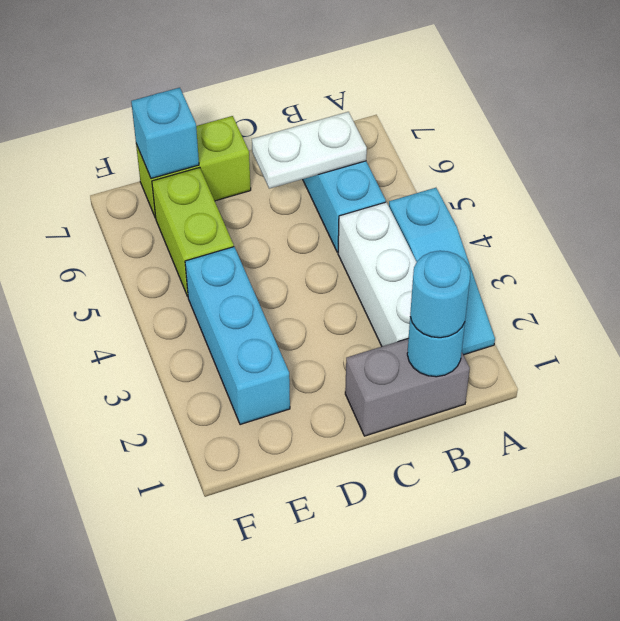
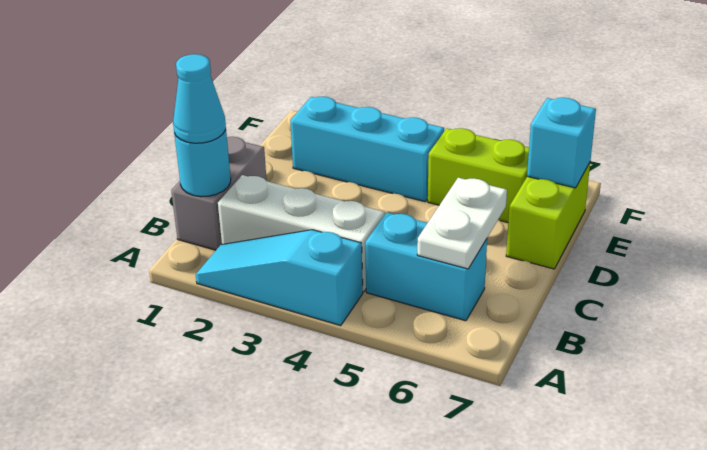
cyan round brick B1 level 3 -> cyan cone B1 level 3

